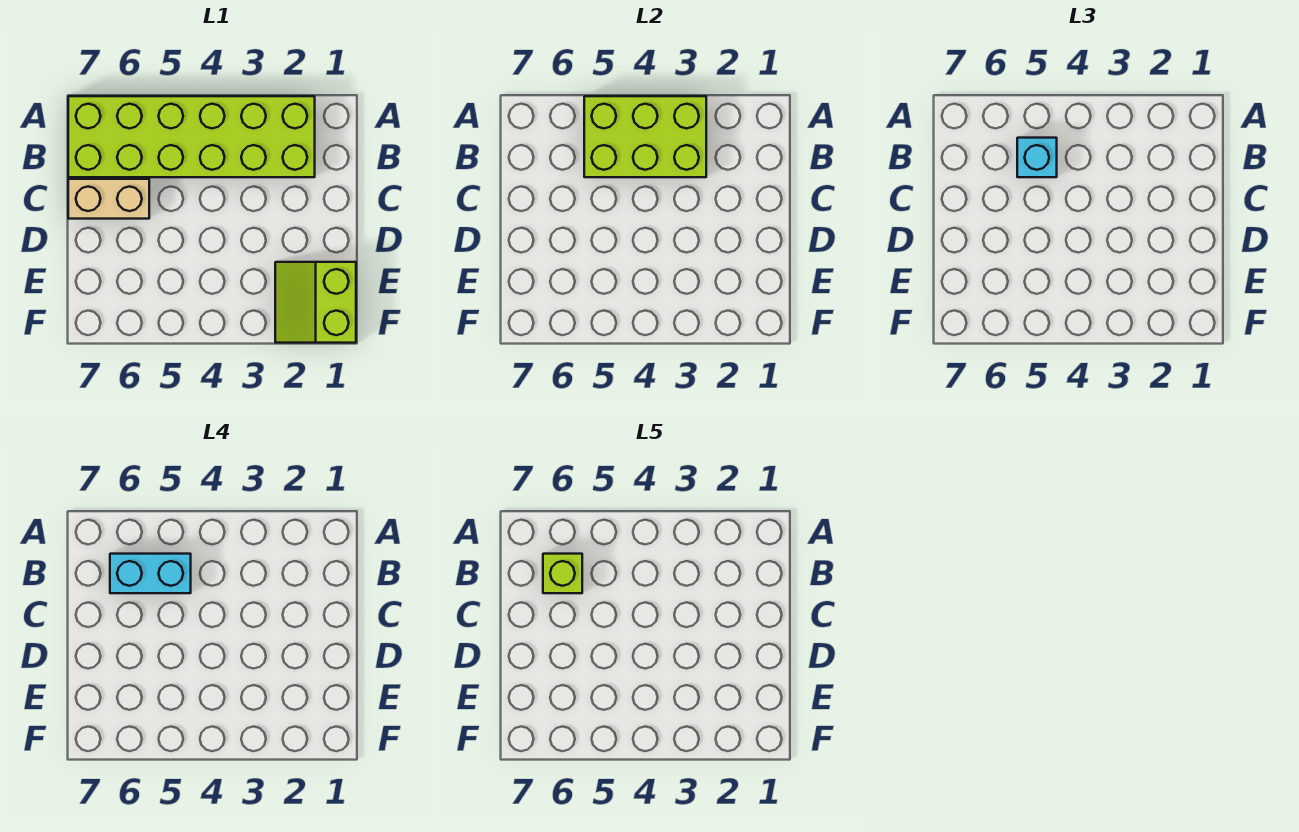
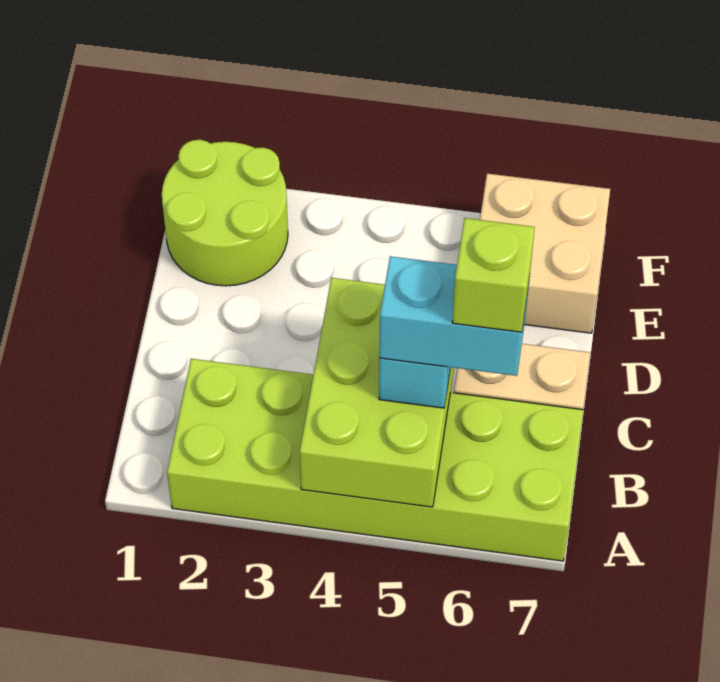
lime brick A3:B5 level 2 -> lime brick A4:C5 level 2
lime slope E1:F2 level 1 top 1 -> lime round brick E1:F2 level 1
none -> tan brick E6:F7 level 1

